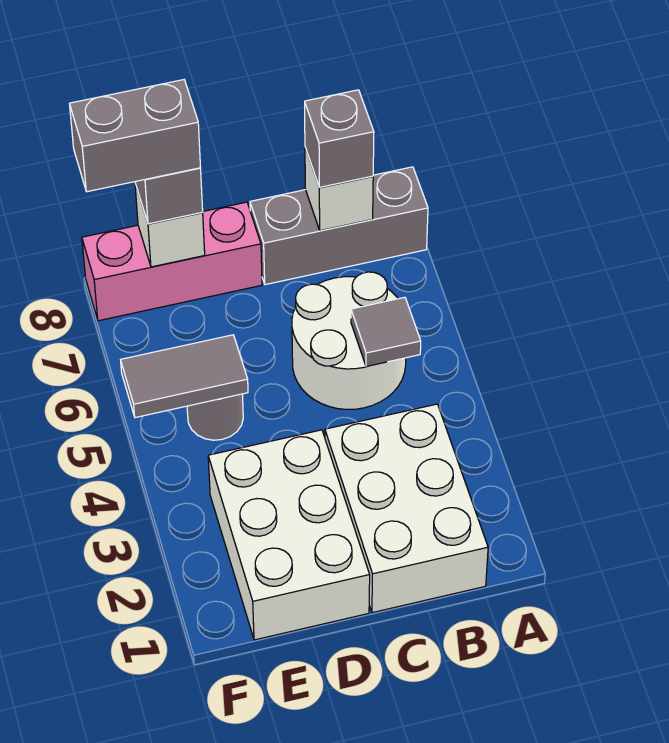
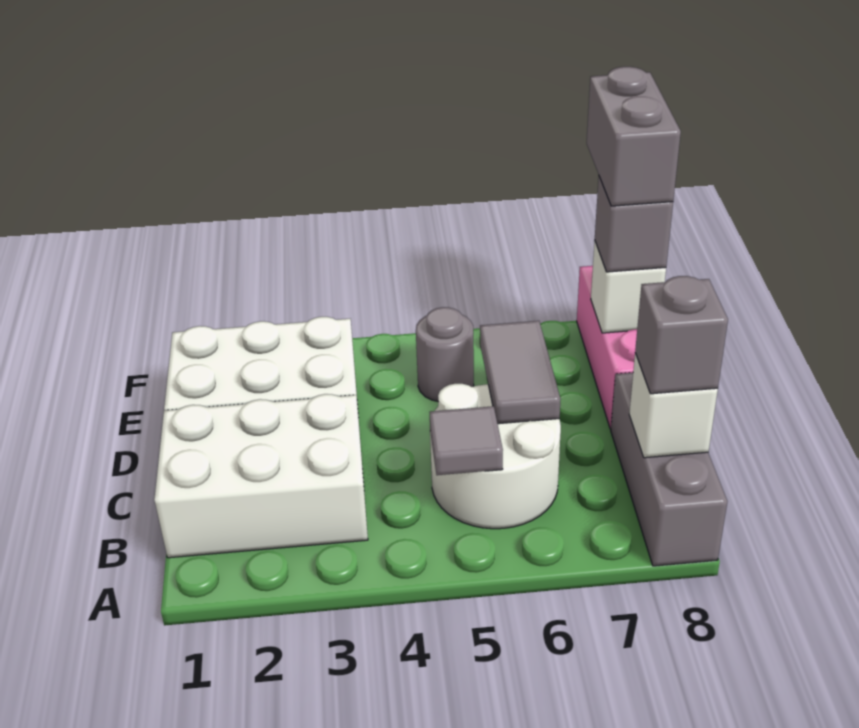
grey tile E5:F5 level 2 -> grey tile C6:D6 level 2

